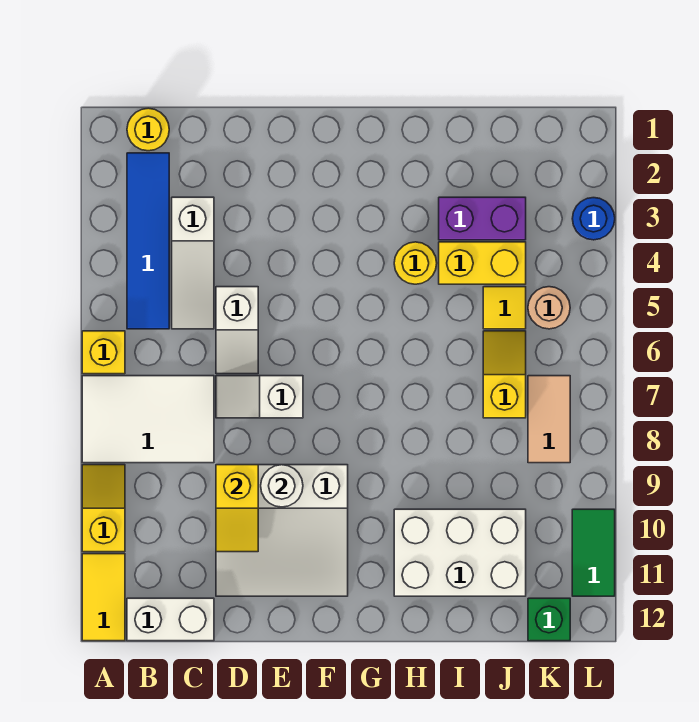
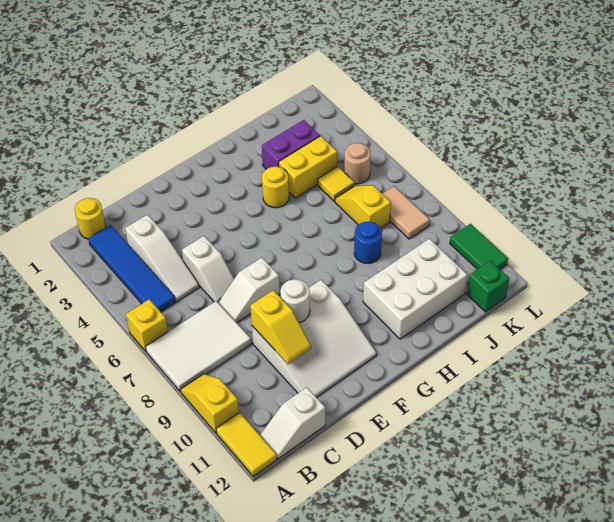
white brick B12:C12 level 1 -> white slope B12:C12 level 1 top C
blue round brick L3 level 1 -> blue round brick I8 level 1

